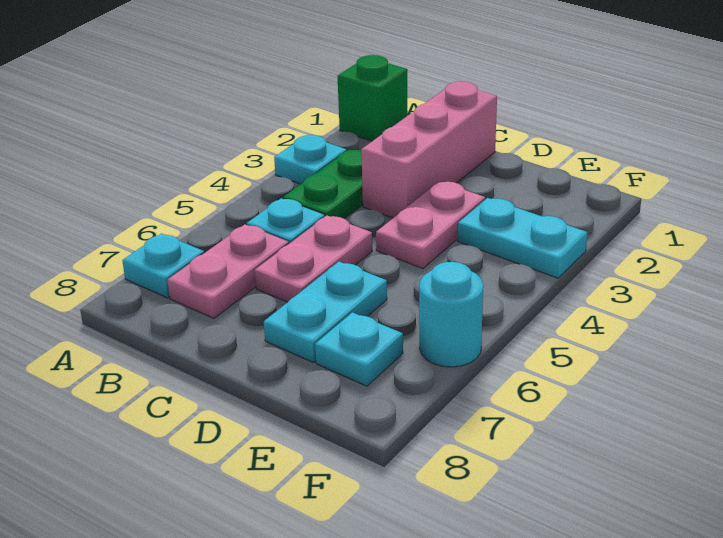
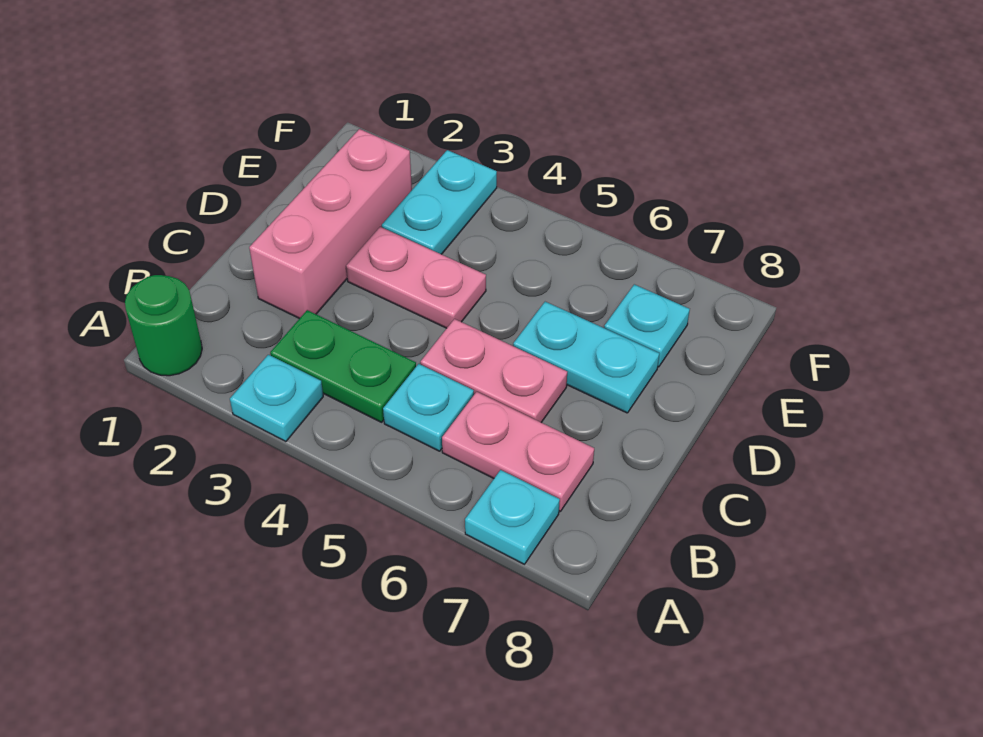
green brick A1 level 1 -> green round brick A1 level 1
pink brick C1:C3 level 1 -> pink brick C2:E2 level 1
cyan round brick F6 level 1 -> none

